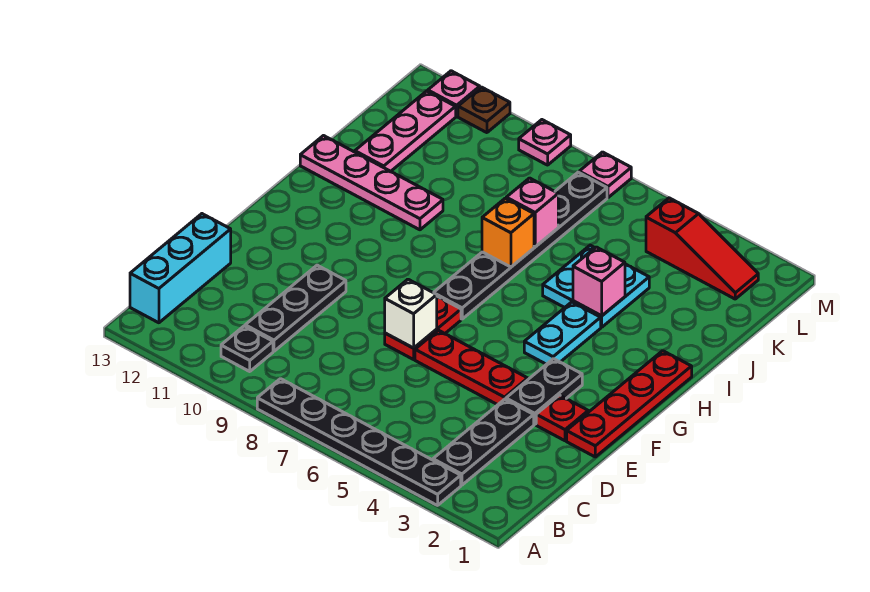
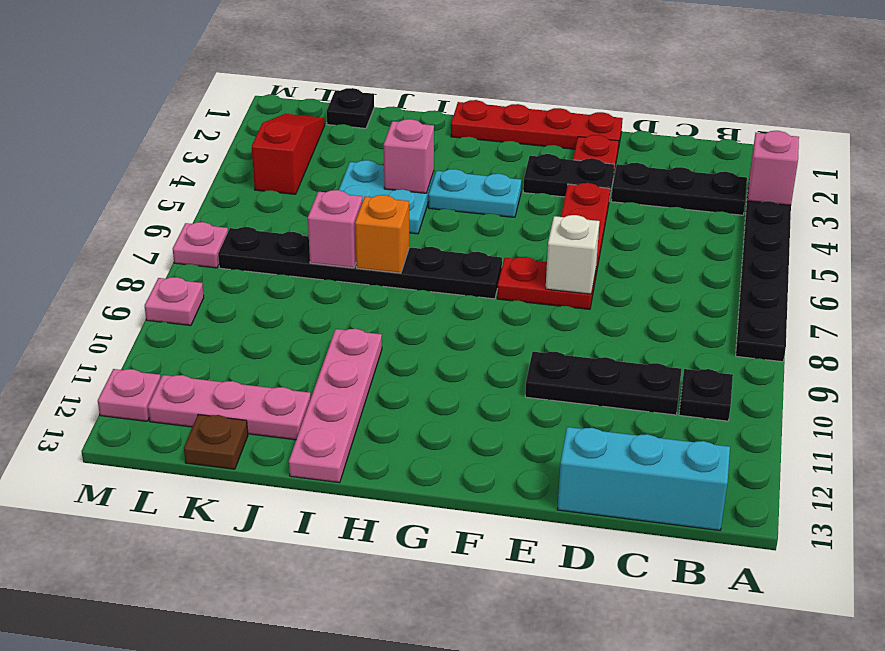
none -> pink brick A3 level 2
none -> black plate K1 level 1
brown plate M11 level 1 -> brown plate K13 level 1

